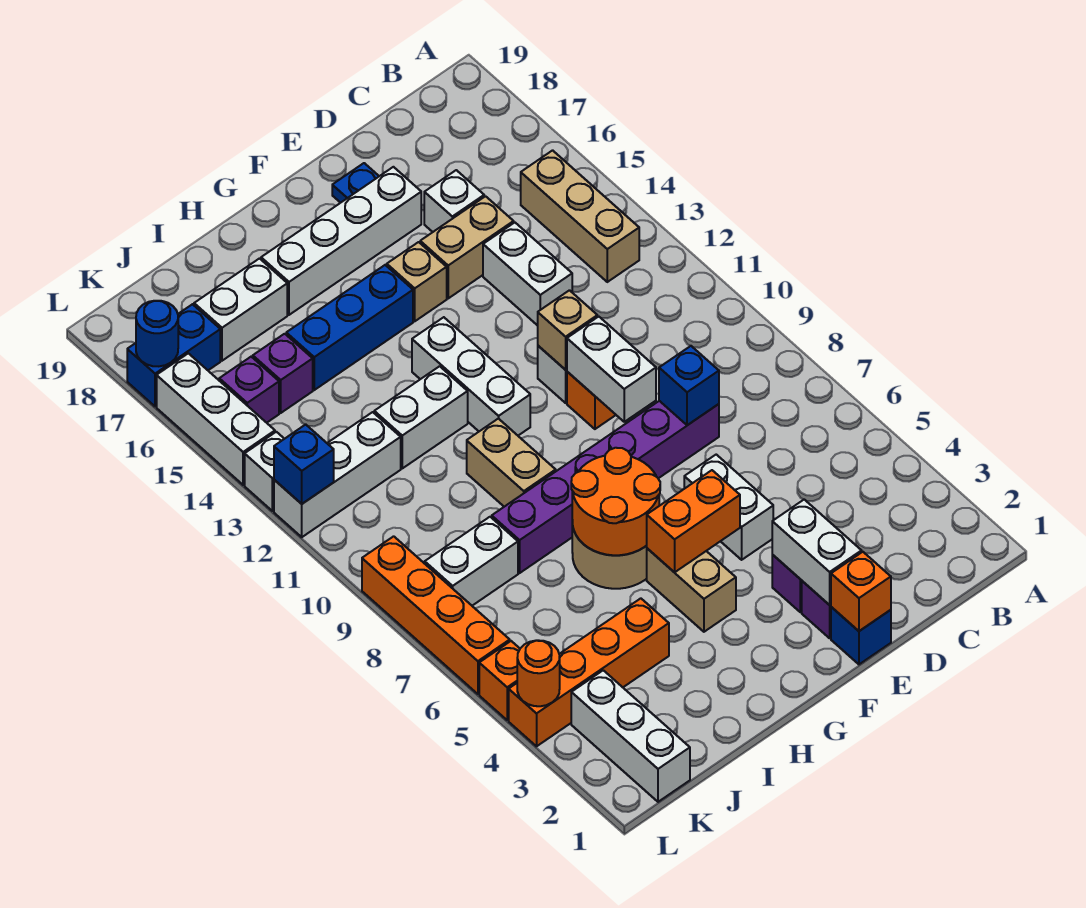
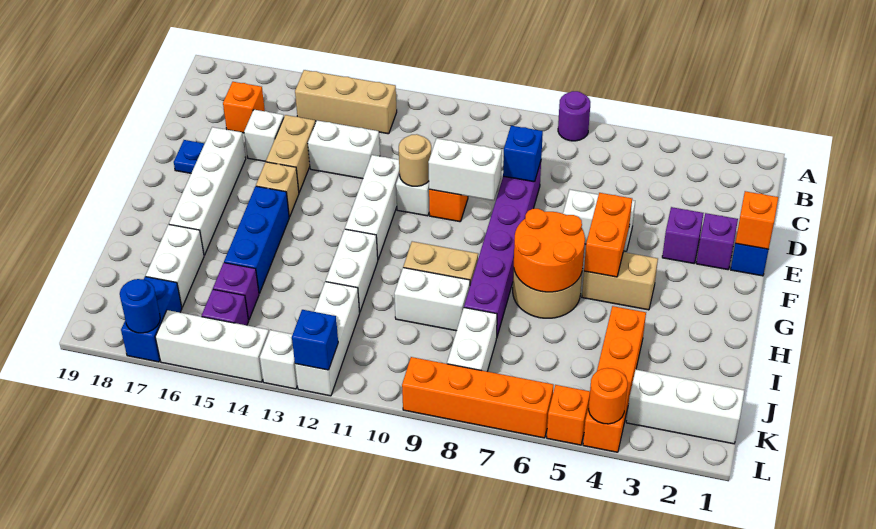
none -> purple round brick A7 level 1
none -> orange brick C17 level 1
white brick E2:E3 level 2 -> white brick I9:I10 level 1
tan brick E11 level 2 -> tan round brick E11 level 2
white brick G11:G13 level 1 -> white brick E12:G12 level 1

